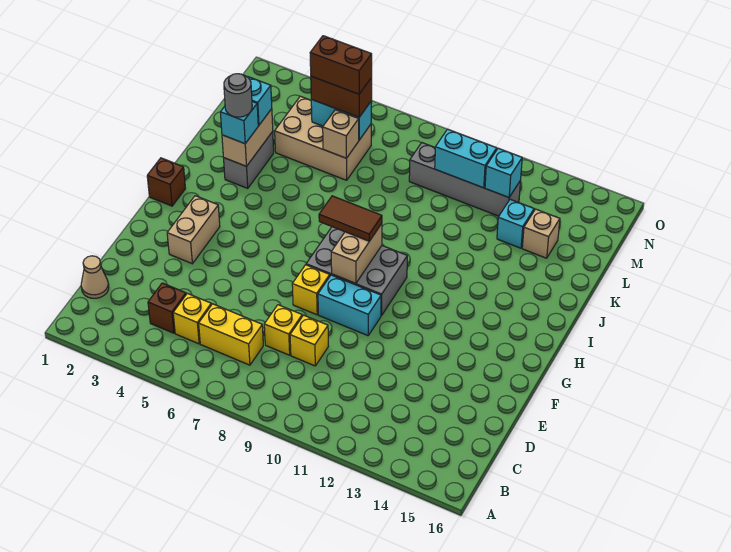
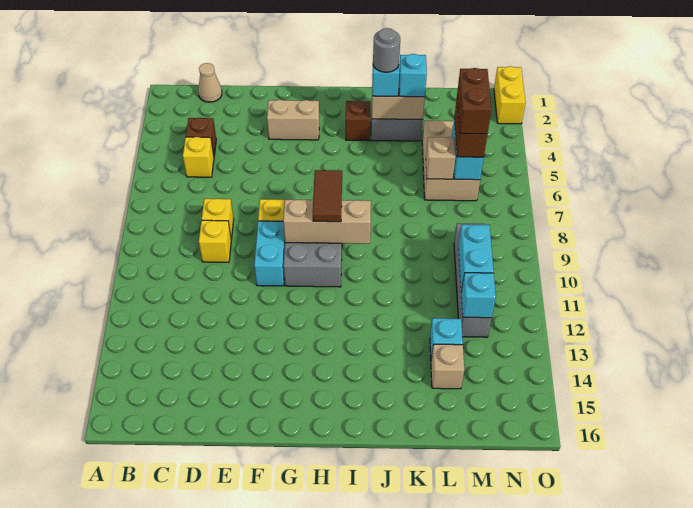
yellow brick C6:C7 level 1 -> yellow brick O1:O2 level 1
tan brick G9:H9 level 2 -> tan brick G9:I9 level 2
brown brick H1 level 1 -> brown brick I3 level 1

